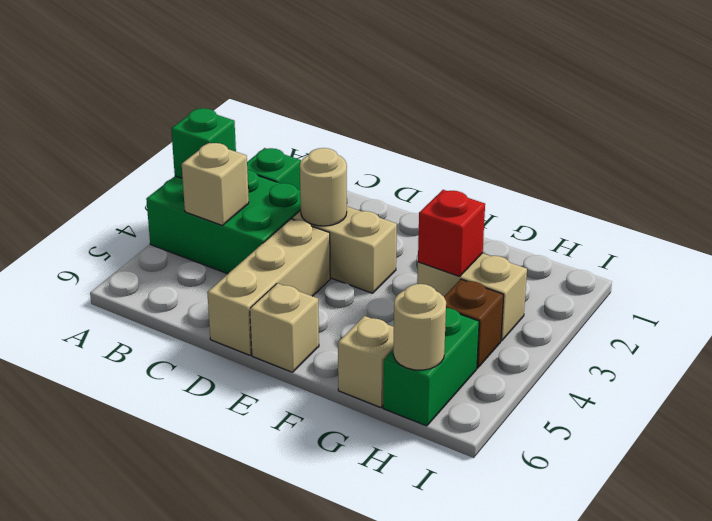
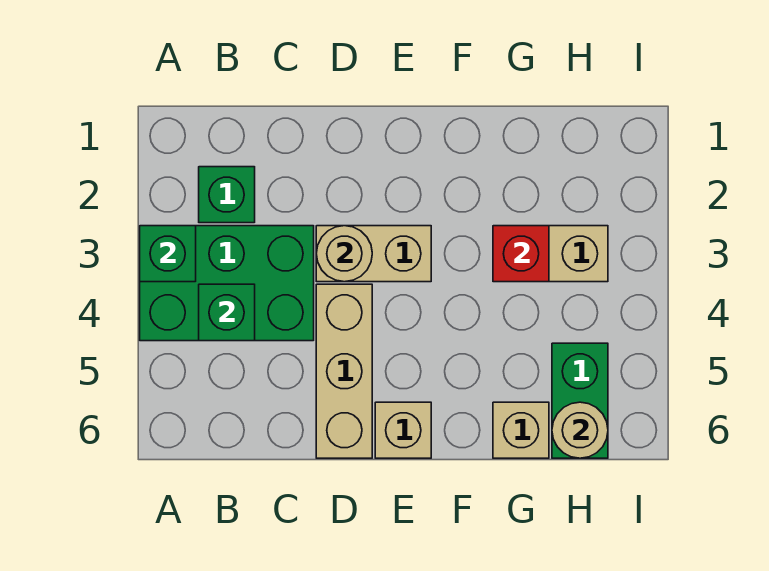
tan brick B4 level 2 -> green brick B4 level 2
brown brick H4 level 1 -> none

